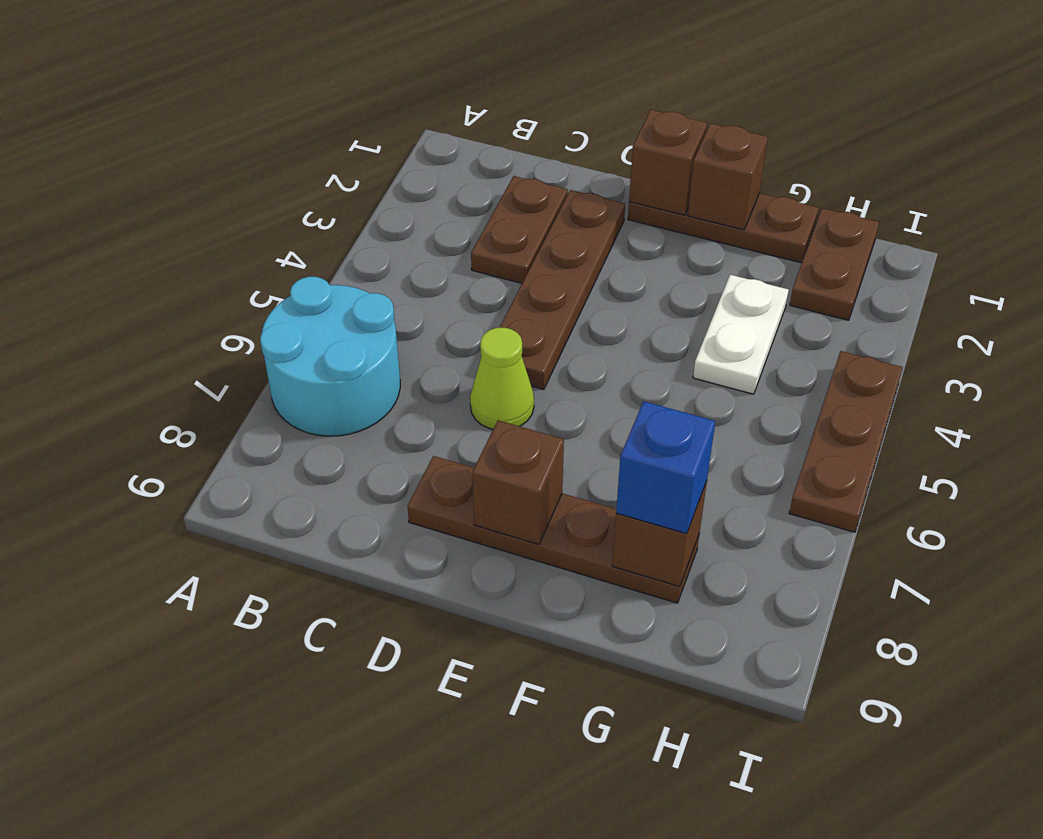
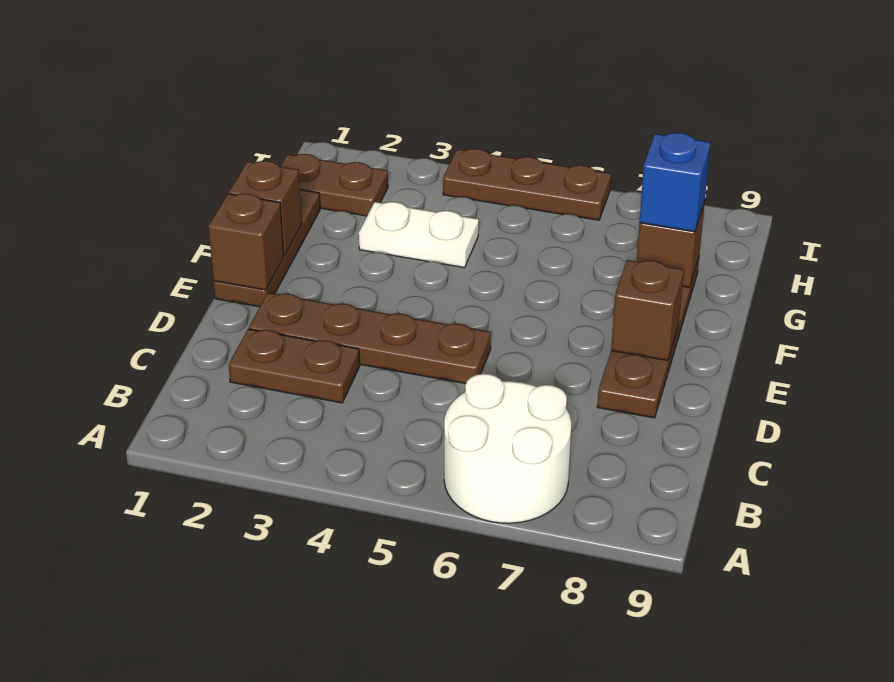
cyan round brick A6:B7 level 1 -> white round brick A6:B7 level 1
lime cone D6 level 1 -> none

